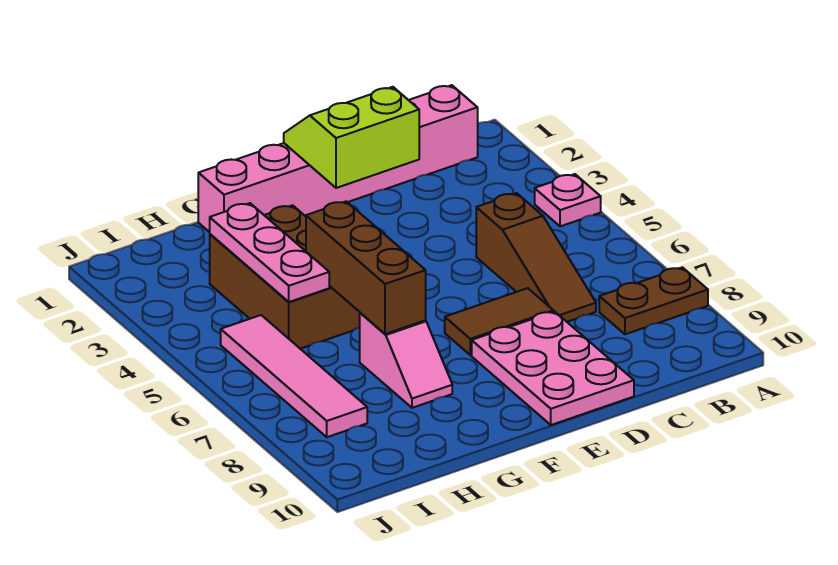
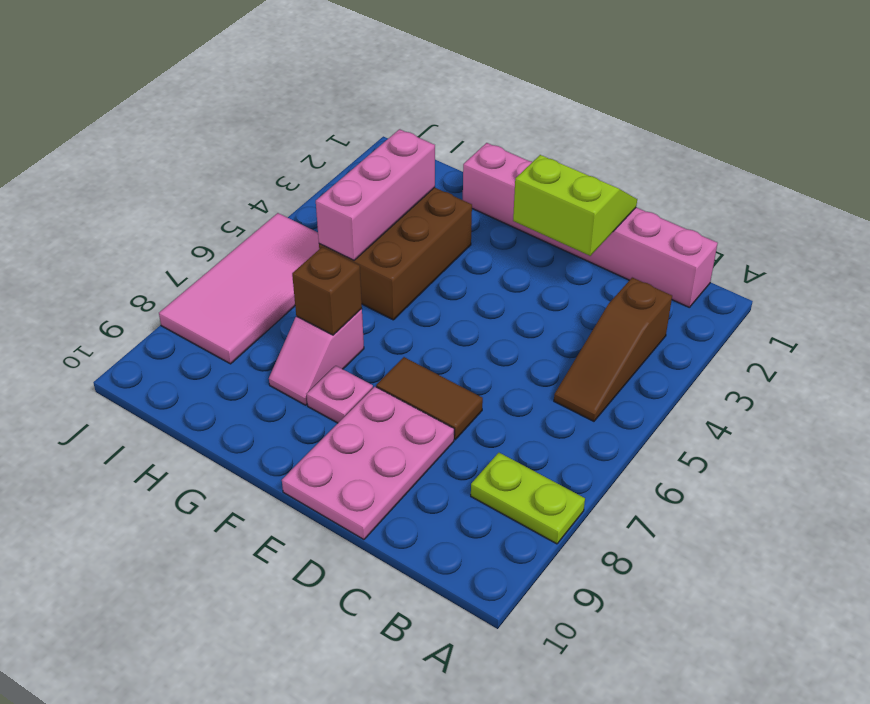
pink plate A4 level 1 -> pink plate F8 level 1
brown plate A8:B8 level 1 -> lime plate A8:B8 level 1
brown slope C5:C7 level 1 top 5 -> brown slope B3:B5 level 1 top 3
brown brick G5:G7 level 2 -> brown brick G7 level 2
pink plate H3:H5 level 2 -> pink brick H3:H5 level 2
pink tile I5:I8 level 1 -> pink tile I5:J8 level 1

